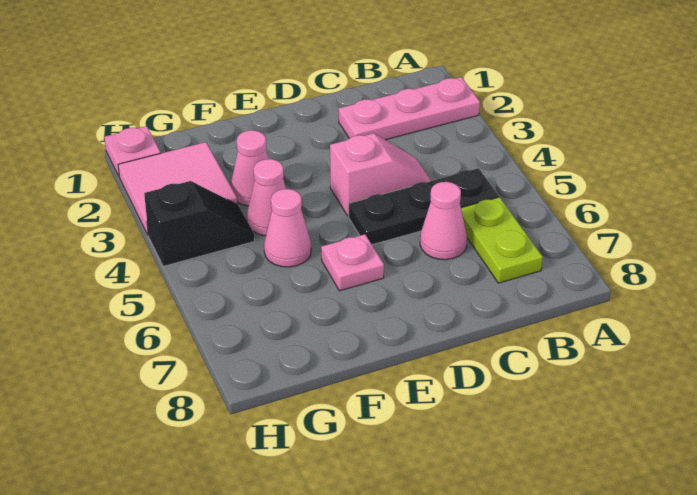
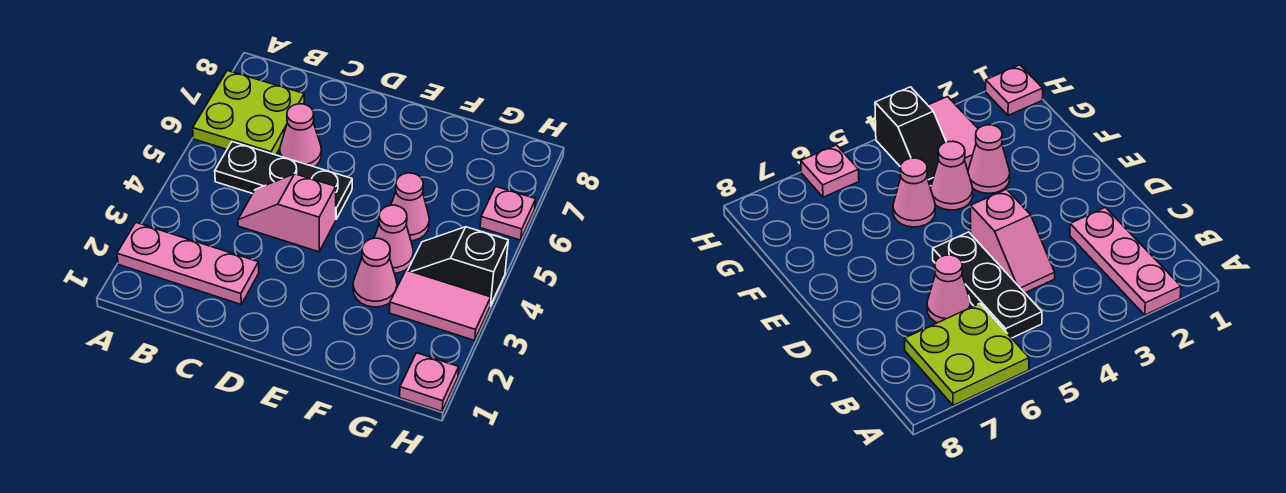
lime plate B6:B7 level 1 -> lime plate A6:B7 level 1
pink plate E6 level 1 -> pink plate H6 level 1
pink tile G2:H3 level 1 -> pink tile G3:H3 level 1

